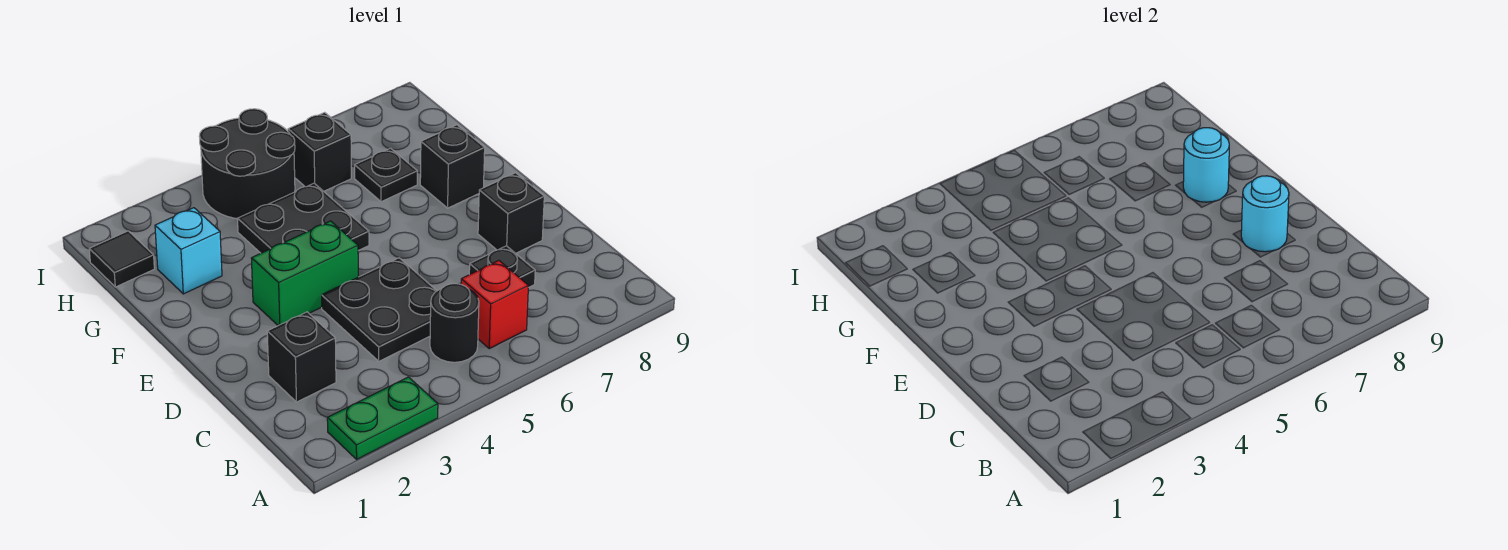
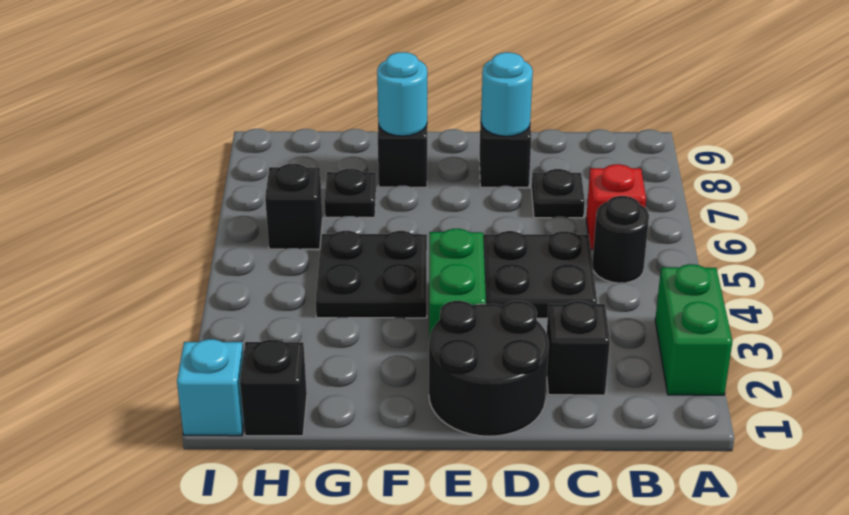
green plate A2:A3 level 1 -> green brick A2:A3 level 1
cyan brick G2 level 1 -> cyan brick I1 level 1
black tile H1 level 1 -> black brick H1 level 1
black round brick H4:I5 level 1 -> black round brick D1:E2 level 1

